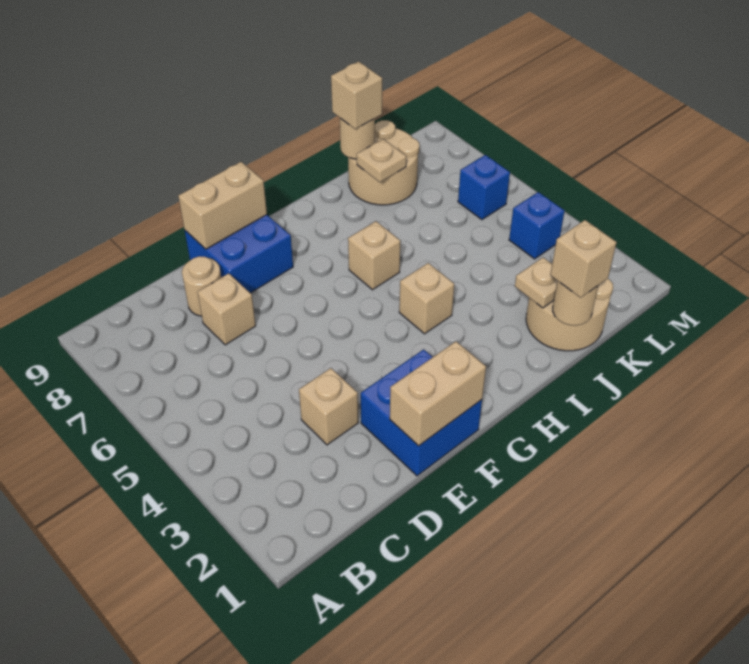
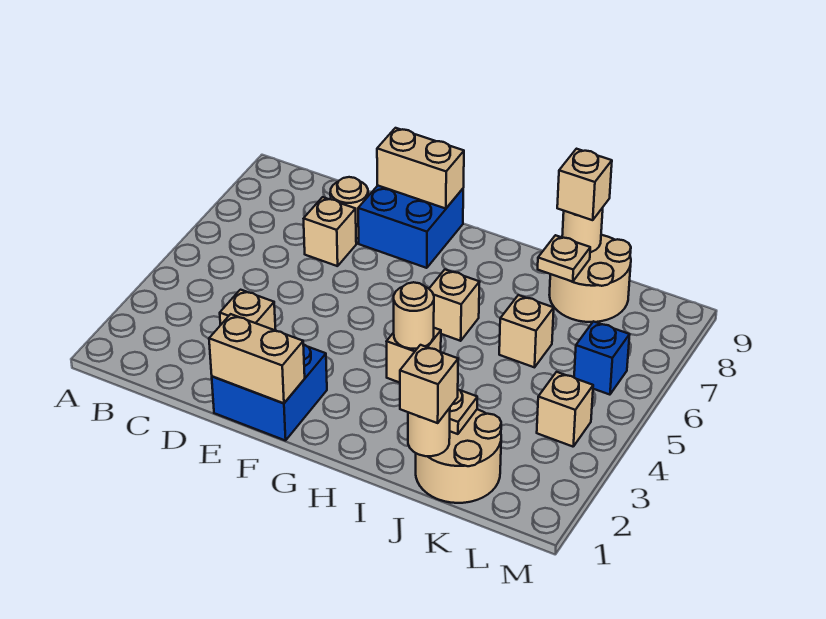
none -> tan round brick H4 level 2
none -> tan brick J6 level 1
blue brick L4 level 1 -> tan brick L4 level 1

